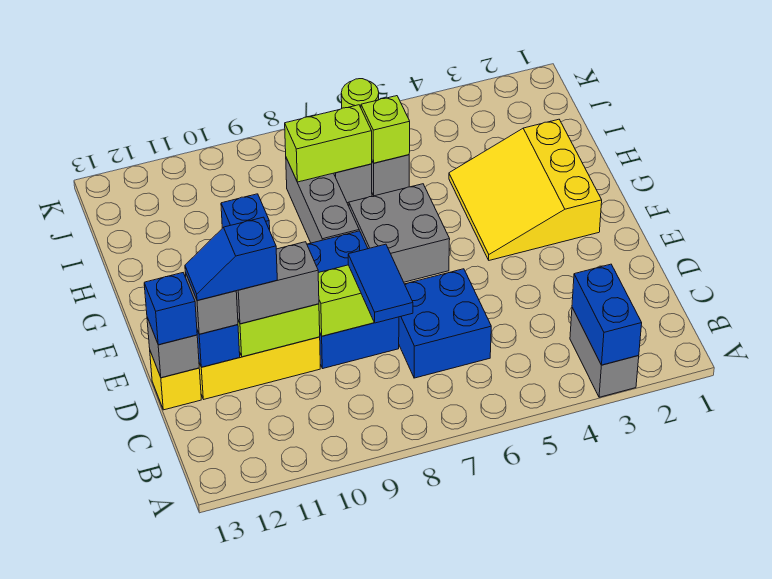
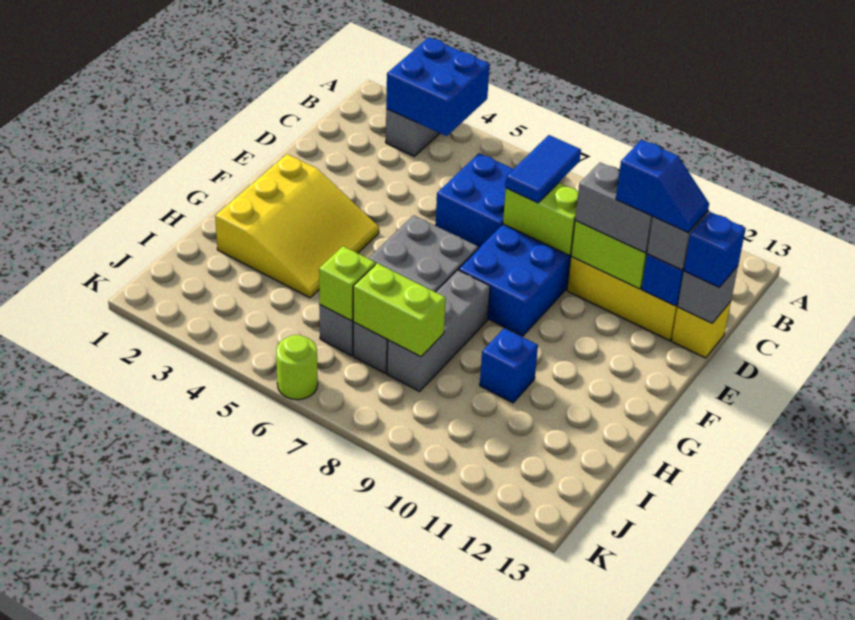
blue brick A3:B3 level 2 -> blue brick A3:B4 level 2

